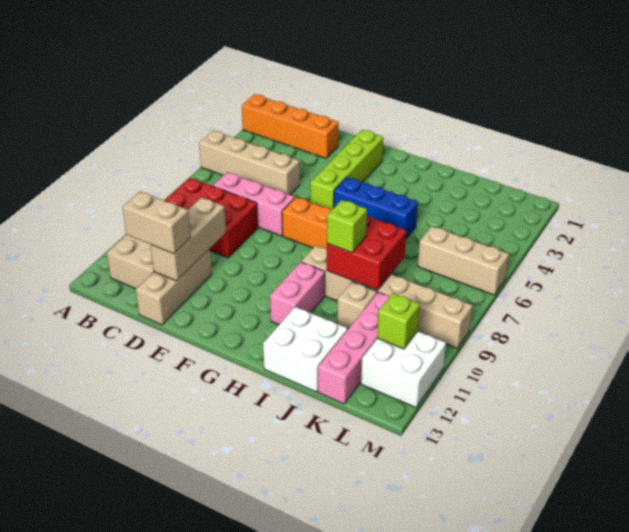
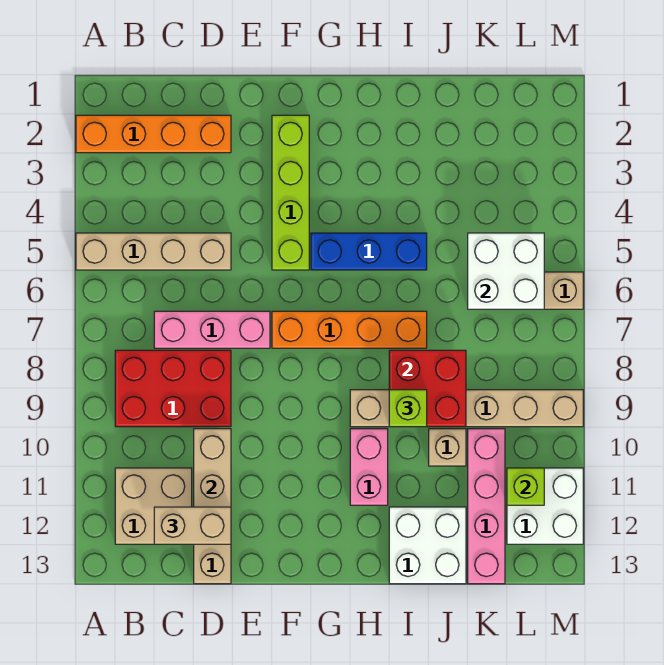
none -> white brick K5:L6 level 2

